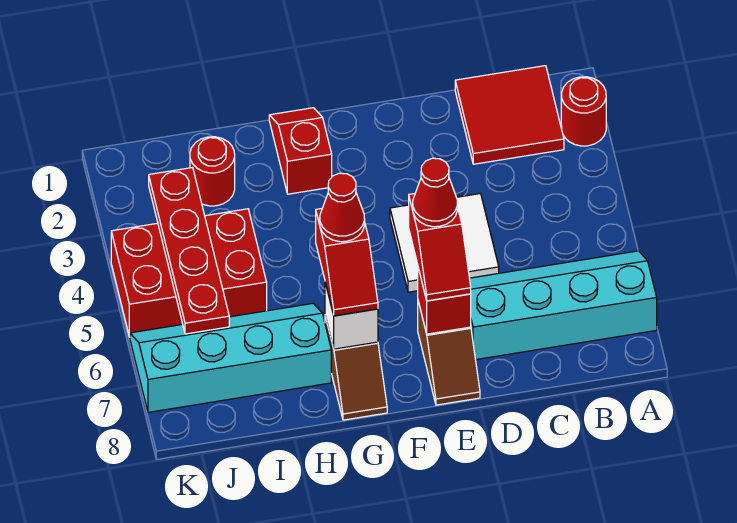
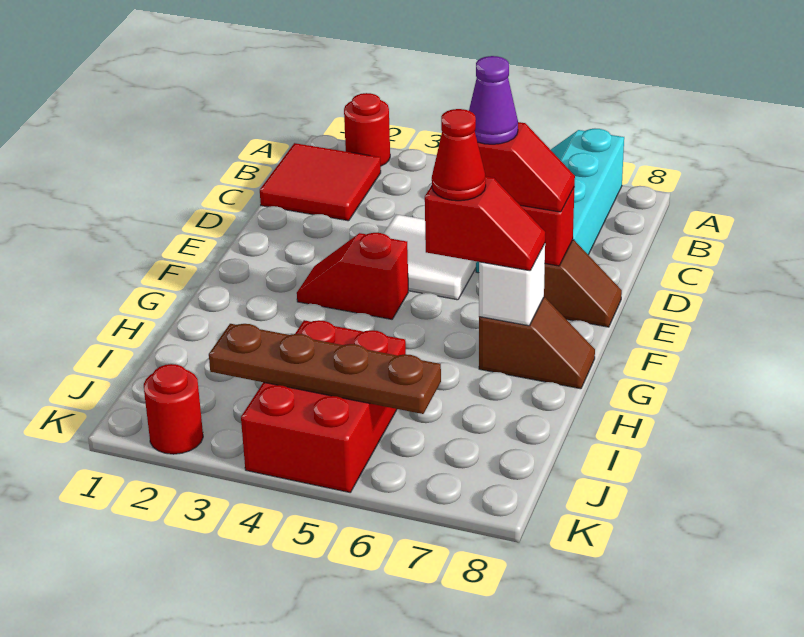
red cone E6 level 4 -> purple cone E6 level 4
red slope G1:G2 level 1 top 2 -> red slope F3:F4 level 1 top 4
cyan slope H6:K7 level 1 top 7 -> none
red round brick I2 level 1 -> red round brick K2 level 1
red plate J3:J6 level 2 -> brown plate J3:J6 level 2

